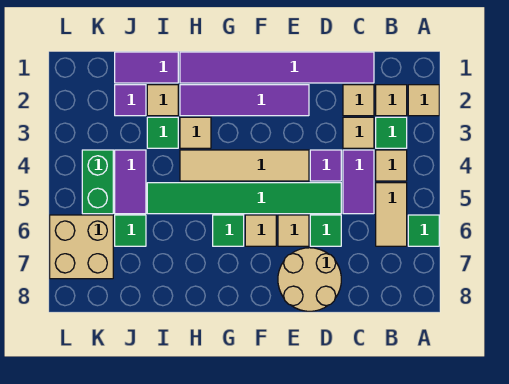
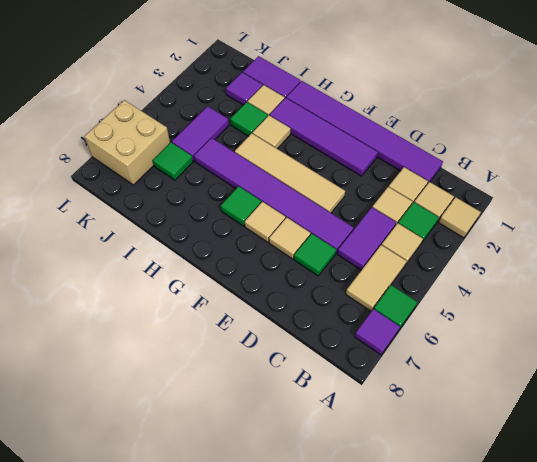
purple tile D4 level 1 -> purple tile A7 level 1
green tile D5:I5 level 1 -> purple tile D5:I5 level 1
tan round brick D7:E8 level 1 -> none
green brick K4:K5 level 1 -> none

